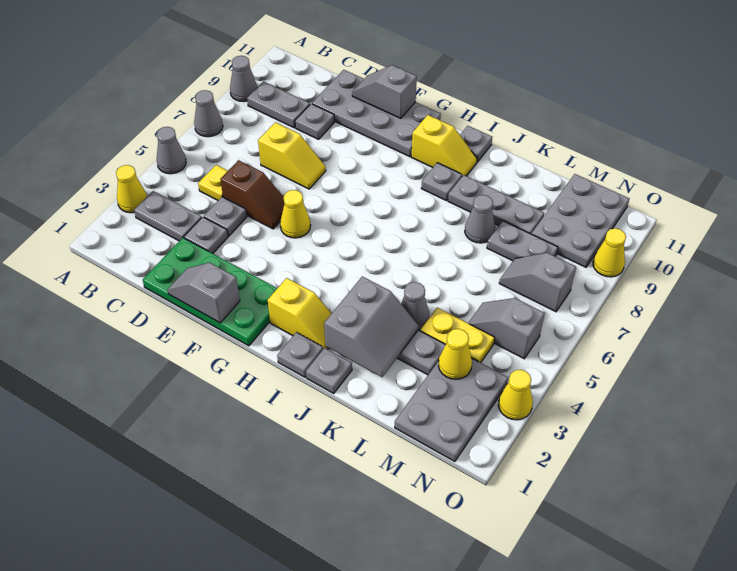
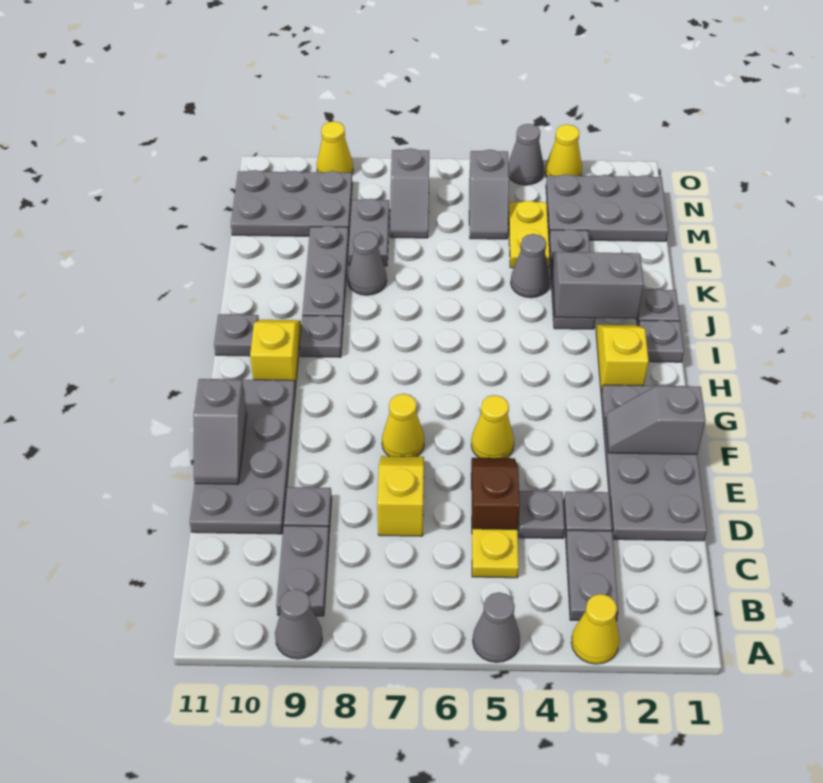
grey cone A7 level 1 -> grey cone O4 level 1
green plate D1:G2 level 1 -> grey plate D1:G2 level 1
grey slope E1:F1 level 2 top F -> grey slope F1:F2 level 2 top 1
yellow cone M3 level 2 -> yellow cone F7 level 1

